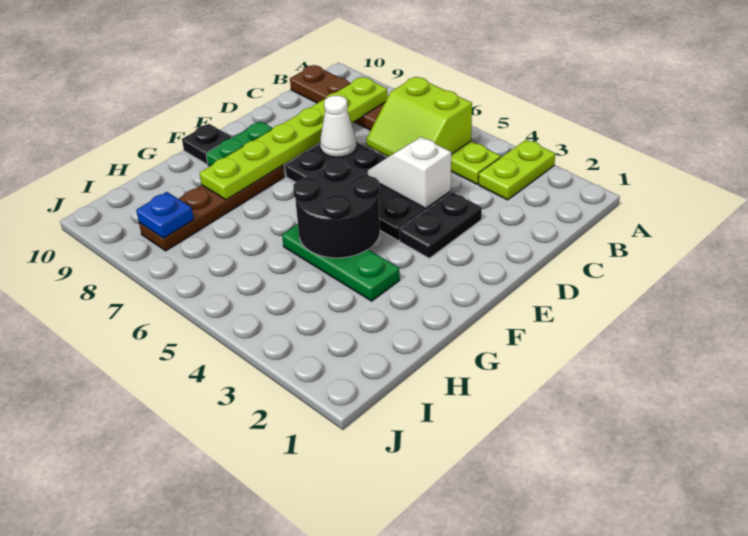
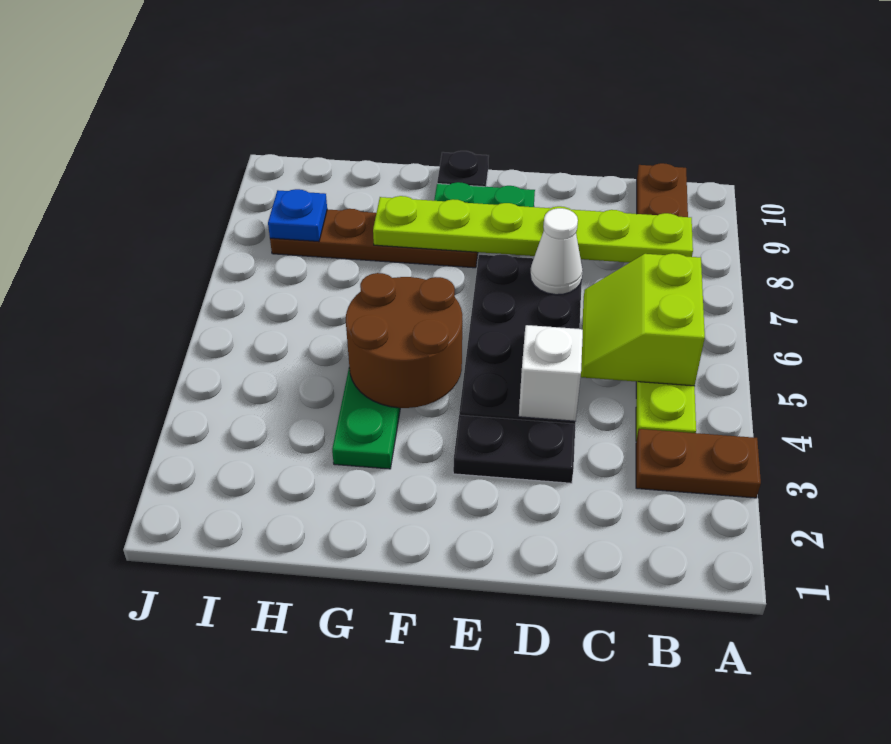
lime plate A3:B3 level 1 -> brown plate A3:B3 level 1
black round brick F4:G5 level 2 -> brown round brick F4:G5 level 2

